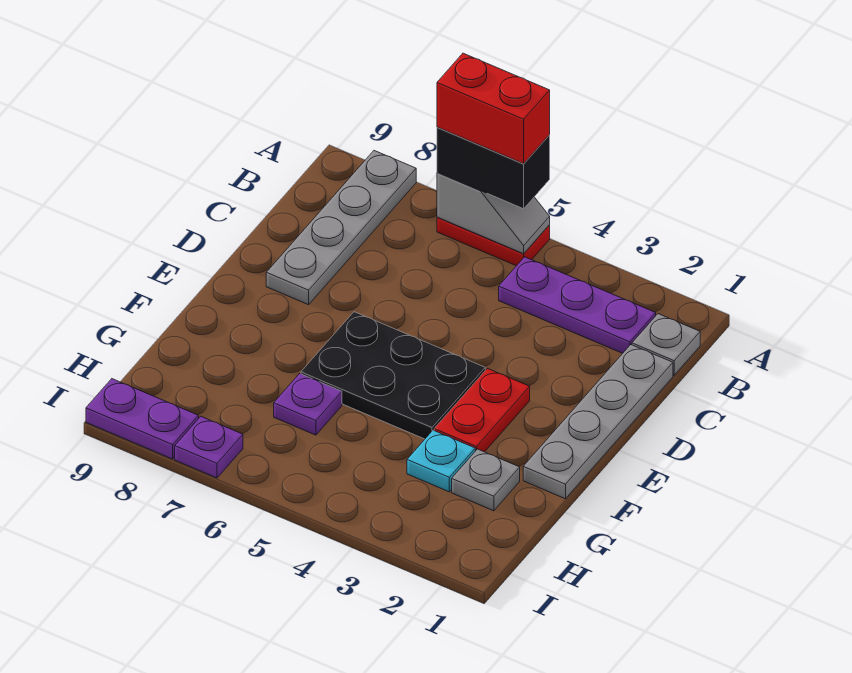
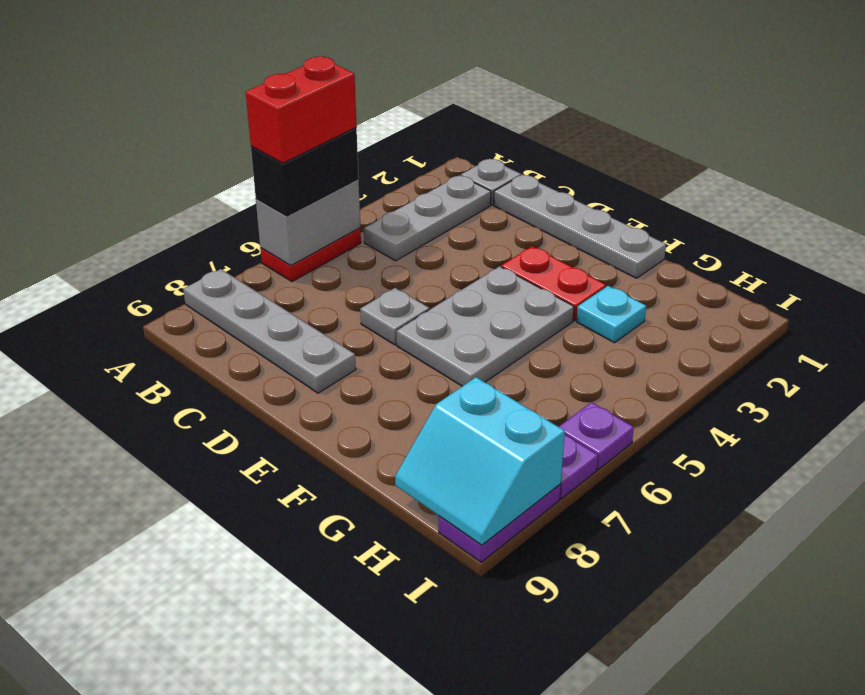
grey slope A5:A6 level 2 top 6 -> grey brick A5:A6 level 2
purple plate B2:B4 level 1 -> grey plate B2:B4 level 1
black plate E4:F6 level 1 -> grey plate E4:F6 level 1
grey plate G2 level 1 -> grey plate D6 level 1
purple plate G6 level 1 -> purple plate I6 level 1
none -> cyan slope H8:I9 level 2 top 8

